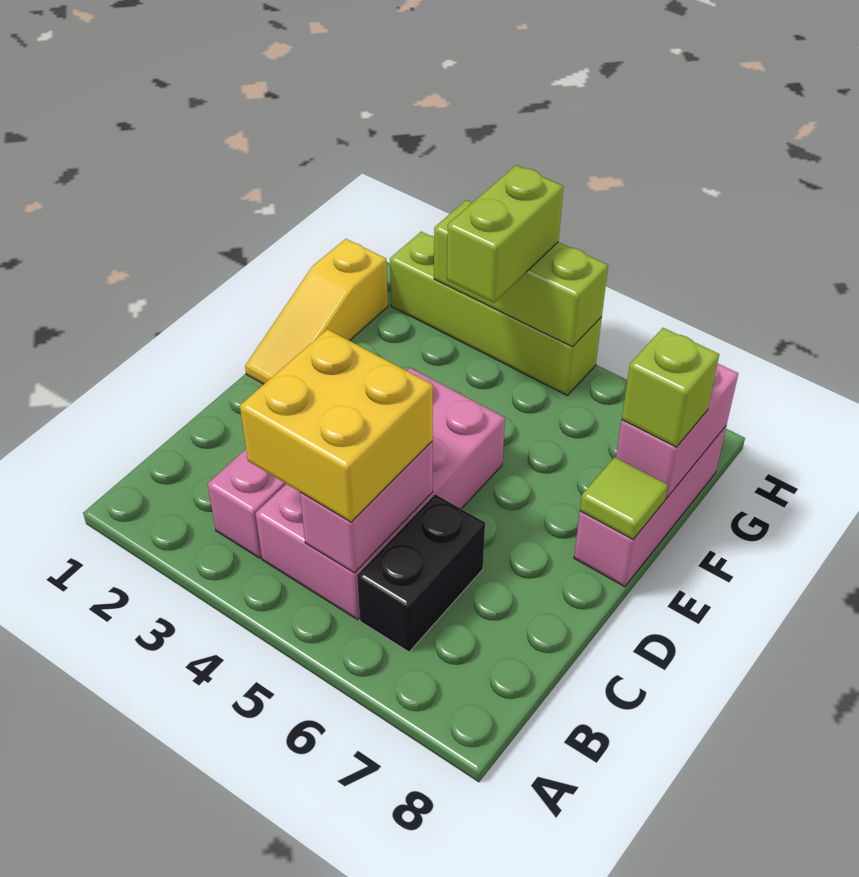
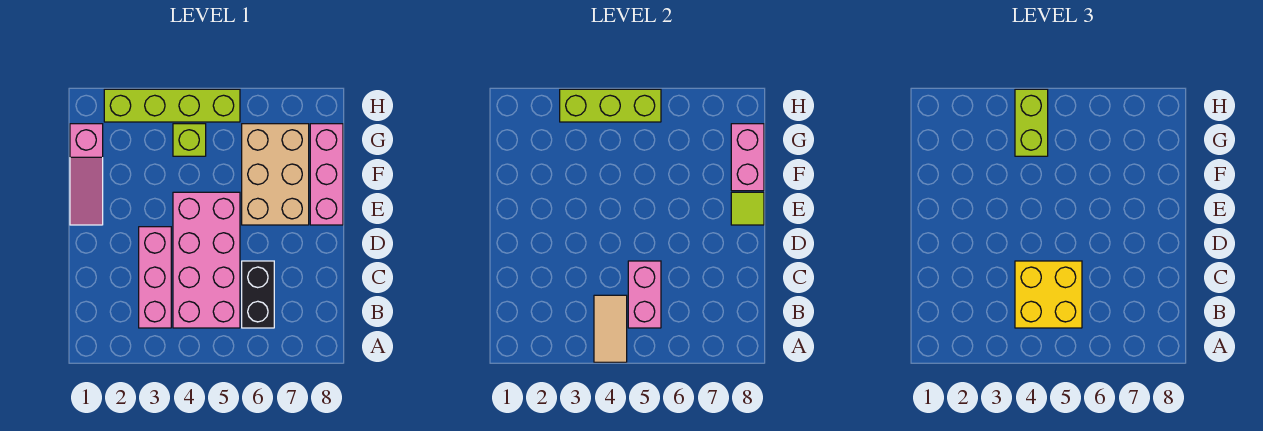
none -> tan tile A4:B4 level 2
yellow slope E1:G1 level 1 top G -> pink slope E1:G1 level 1 top G
none -> tan brick E6:G7 level 1
lime brick F8 level 3 -> lime brick G4 level 1

